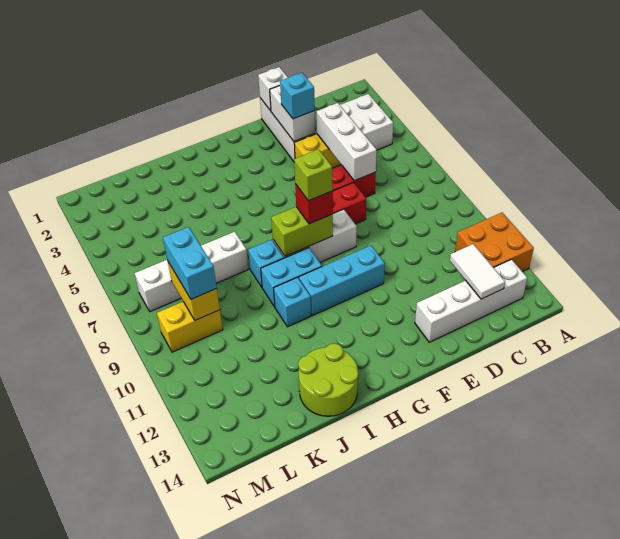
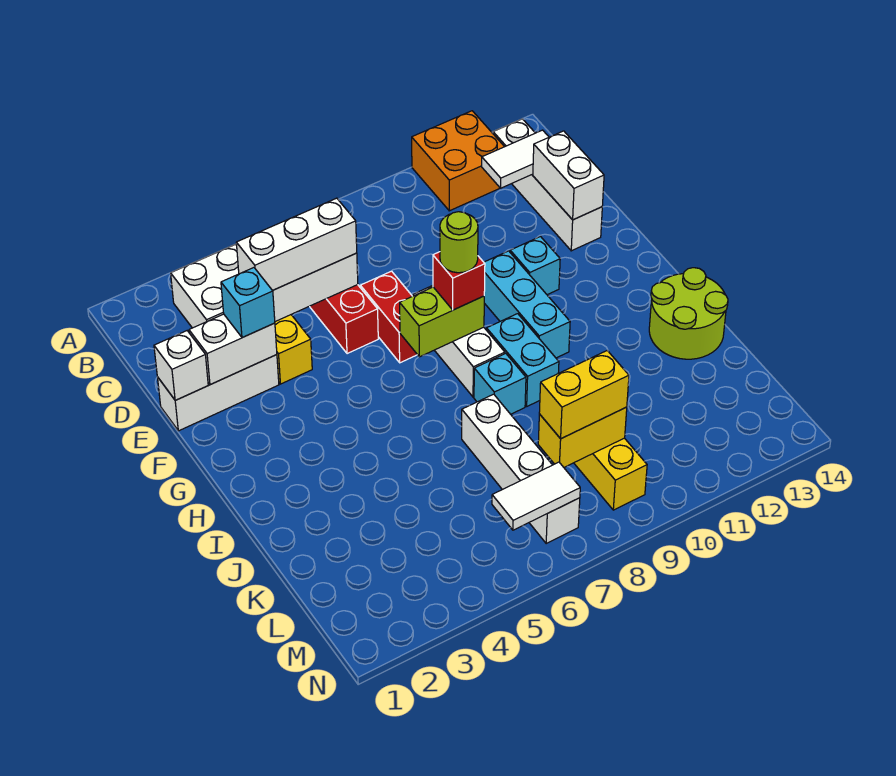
none -> white brick D4:D6 level 3
none -> white brick D13:E13 level 2
lime brick G8:H8 level 2 -> lime brick G7:G8 level 2
lime brick G8 level 4 -> lime round brick G8 level 4
cyan brick I10 level 1 -> cyan brick F11 level 1
cyan brick L8:L9 level 3 -> yellow brick L8:L9 level 3
none -> white tile M6:M7 level 2

